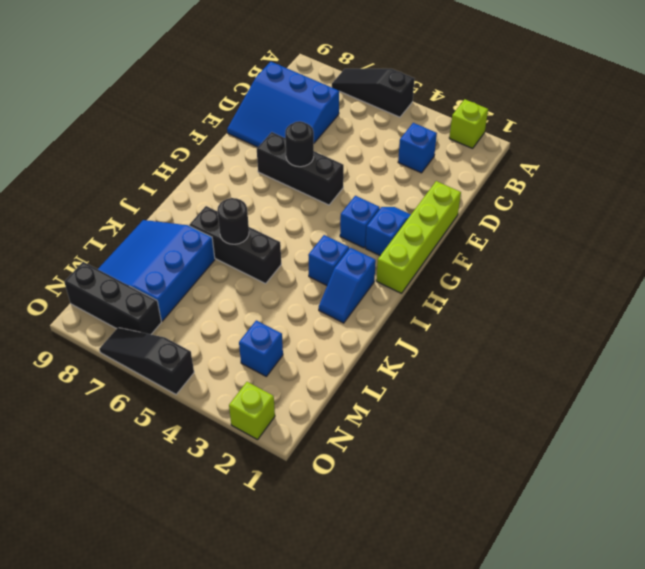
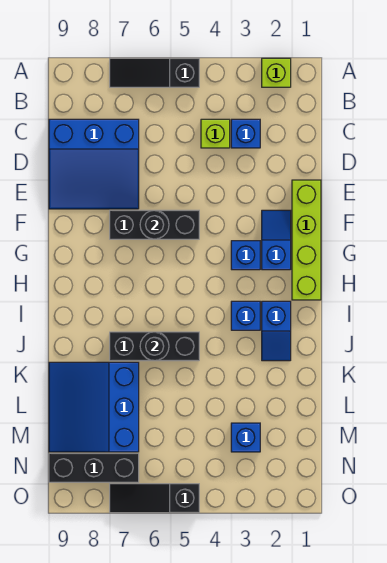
lime brick O2 level 1 -> lime brick C4 level 1

